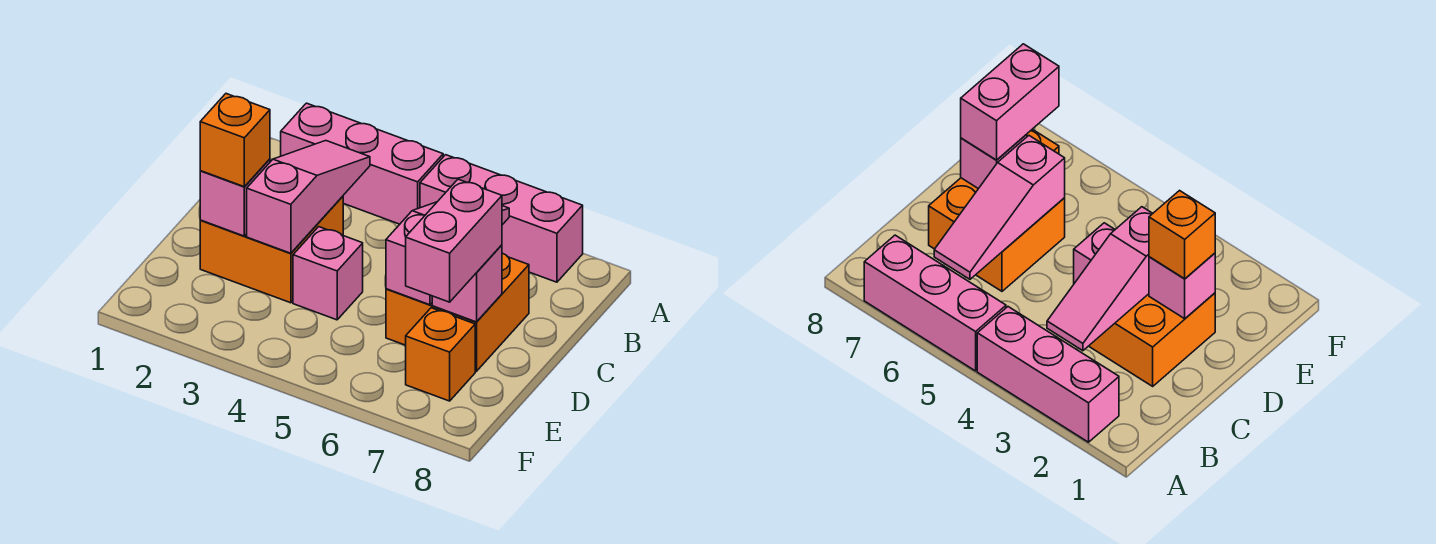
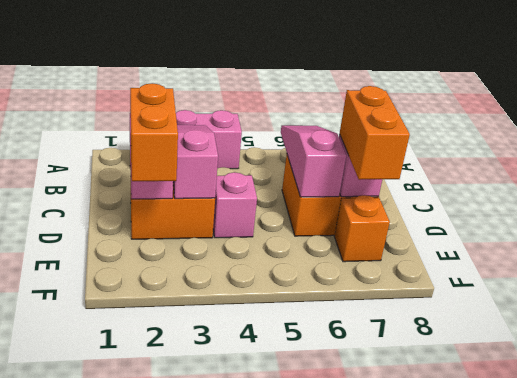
pink brick A5:A7 level 1 -> none
orange brick D2 level 3 -> orange brick D2:E2 level 3
pink brick D7:E7 level 3 -> orange brick D7:E7 level 3

